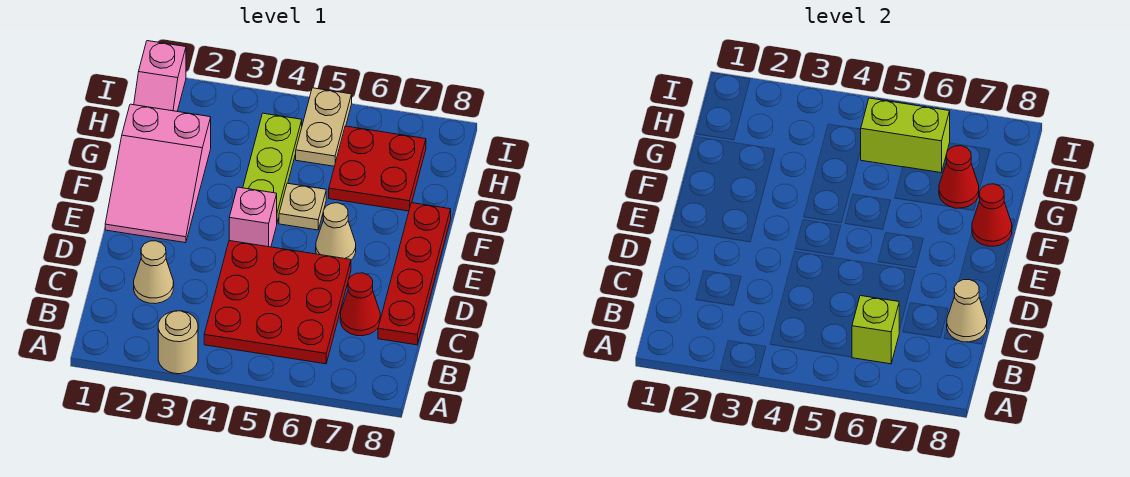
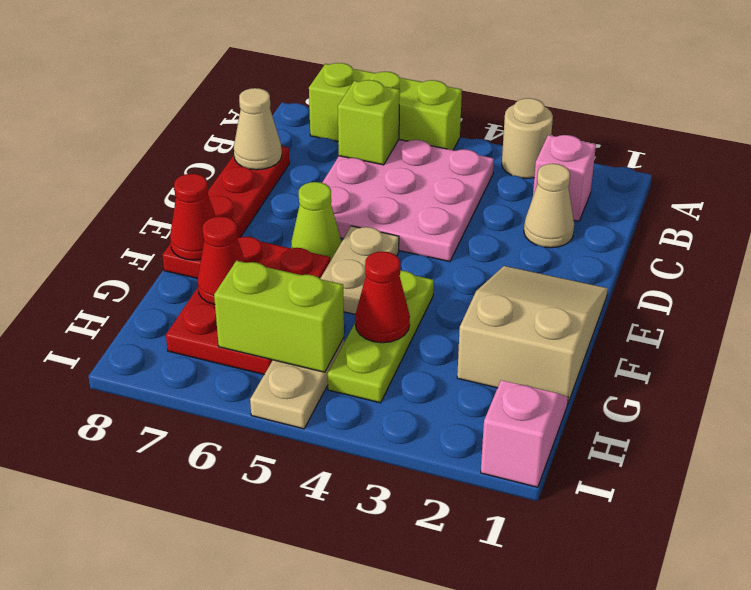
none -> lime brick A5:A7 level 1
red plate B4:D6 level 1 -> pink plate B4:D6 level 1
red cone C7 level 1 -> red cone G4 level 2
pink slope E1:G2 level 1 top G -> tan slope E1:G2 level 1 top G
pink brick E4 level 1 -> pink brick B2 level 1
tan cone E6 level 1 -> lime cone E6 level 1
tan plate F5 level 1 -> tan plate E5:F5 level 1
red plate G6:H7 level 1 -> red plate F6:H7 level 1

